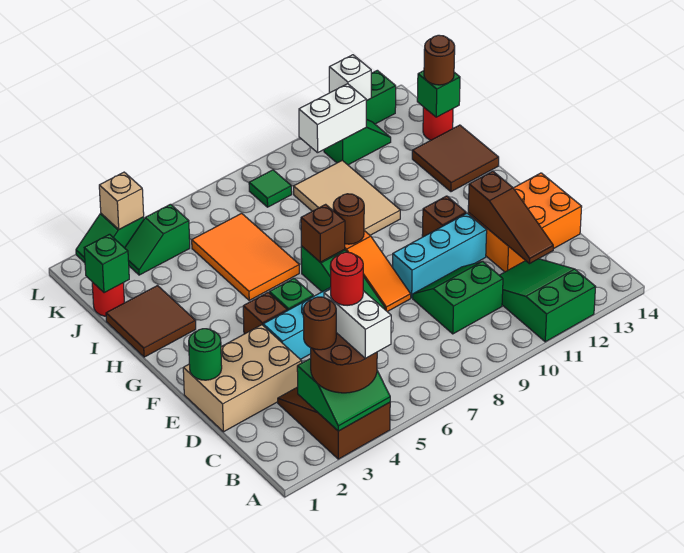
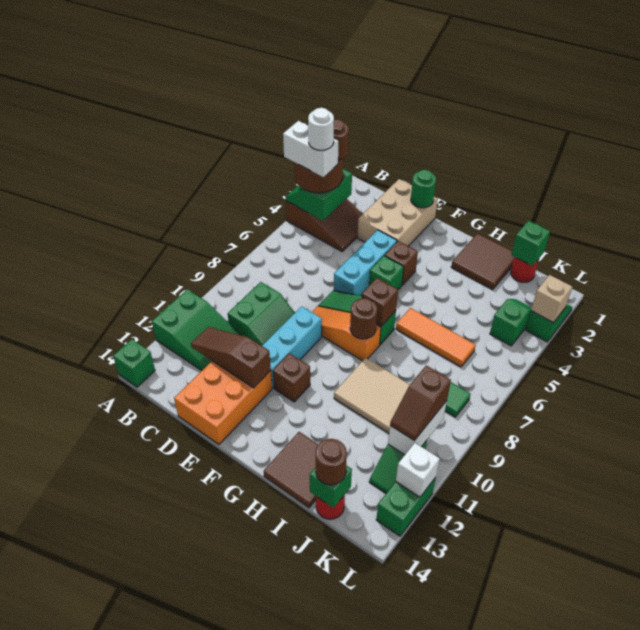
none -> green brick A14 level 1
red round brick B4 level 5 -> white round brick B4 level 5
orange tile H5:J6 level 1 -> orange tile H6:J6 level 1
none -> brown slope K10:K11 level 3 top 10

